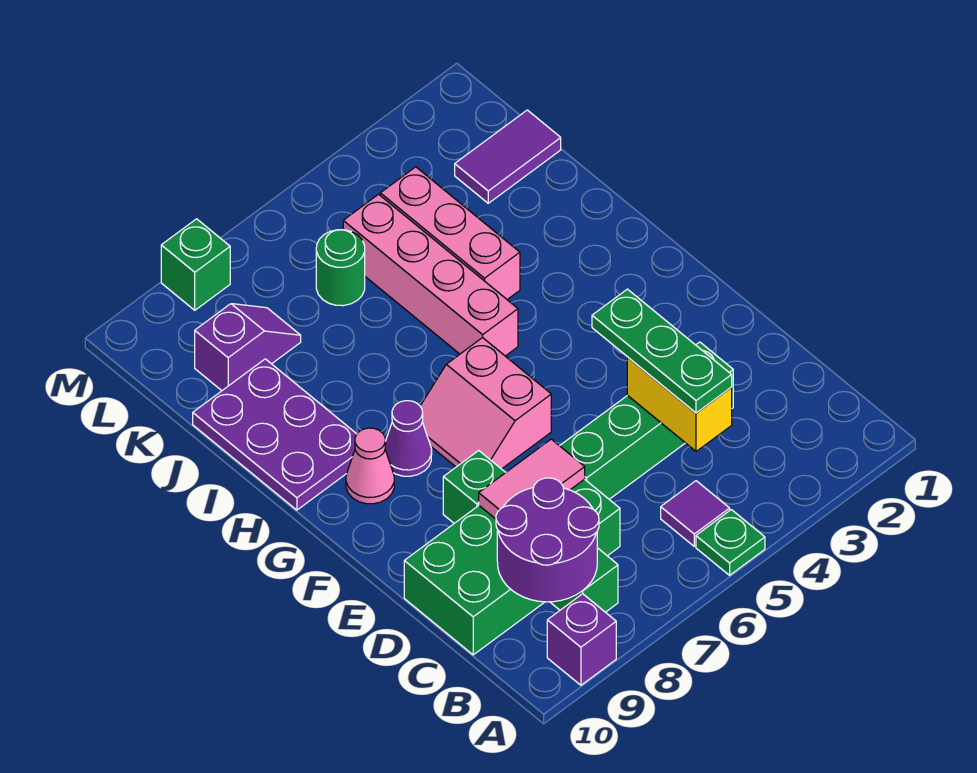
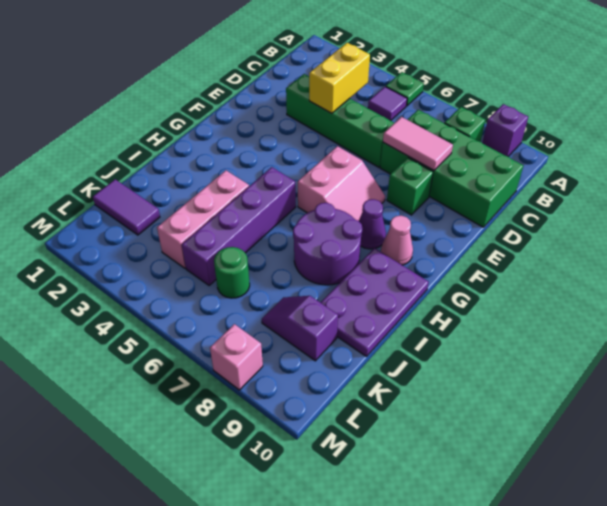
purple round brick B8:C9 level 2 -> purple round brick H7:I8 level 1
green plate C4:E4 level 3 -> none
pink brick H5:K5 level 1 -> purple brick H5:K5 level 1
green brick M8 level 1 -> pink brick M8 level 1

